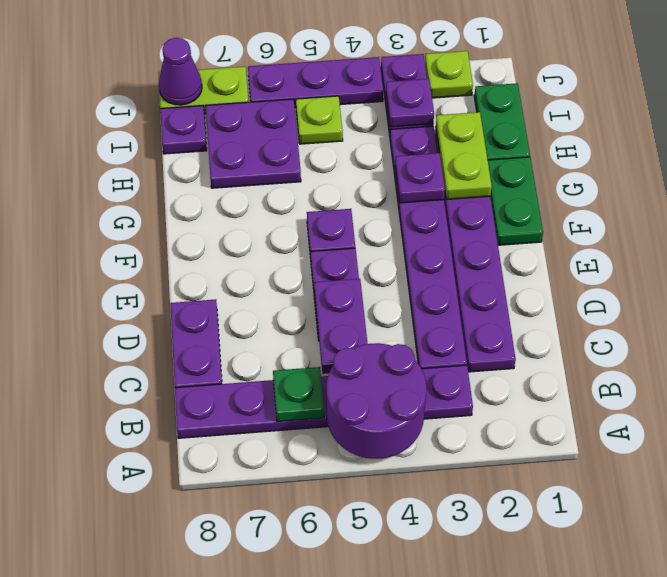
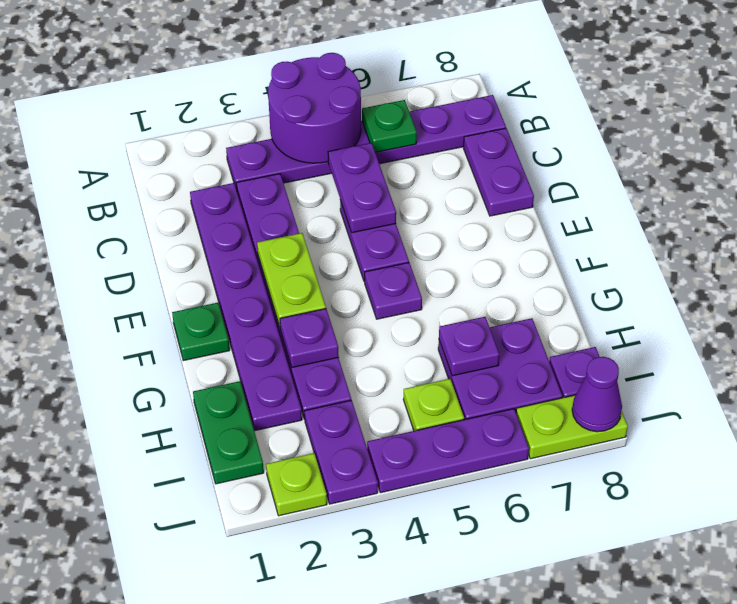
green plate F1:G1 level 1 -> green plate F1 level 1
lime plate G2:H2 level 2 -> lime plate E3:F3 level 2
purple plate I3 level 2 -> purple plate H6 level 2

